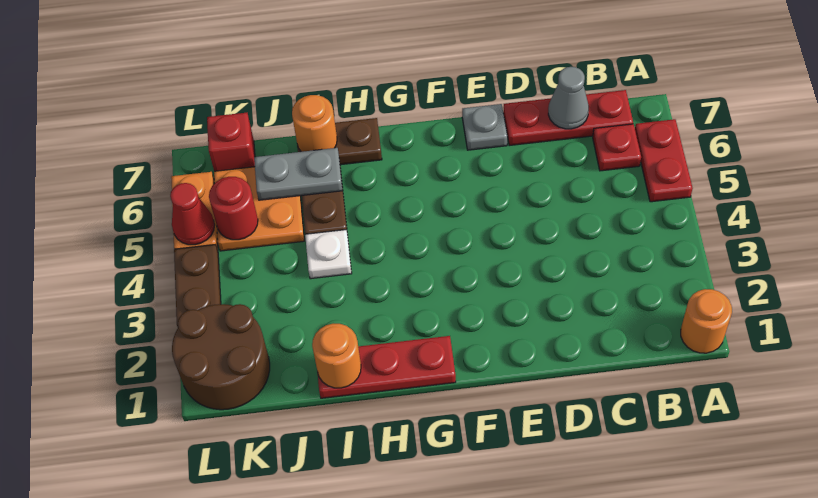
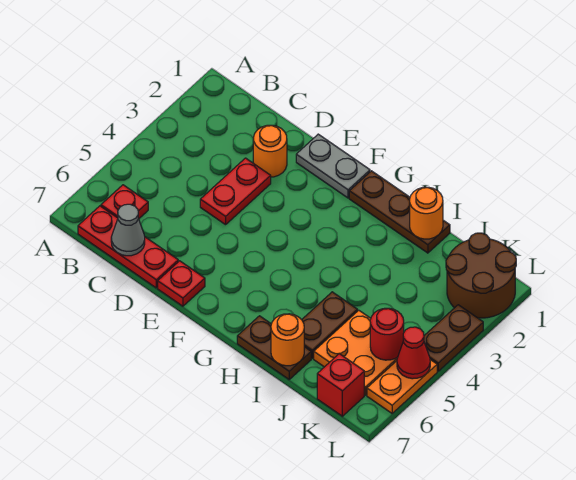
orange round brick A1 level 1 -> orange round brick D2 level 1
red plate A5:A6 level 1 -> red plate D3:D4 level 1
grey plate E7 level 1 -> red plate E7 level 1
red plate G1:I1 level 1 -> brown plate G1:I1 level 1
white plate I4 level 1 -> none
grey plate I6:J6 level 2 -> grey plate E1:F1 level 1

